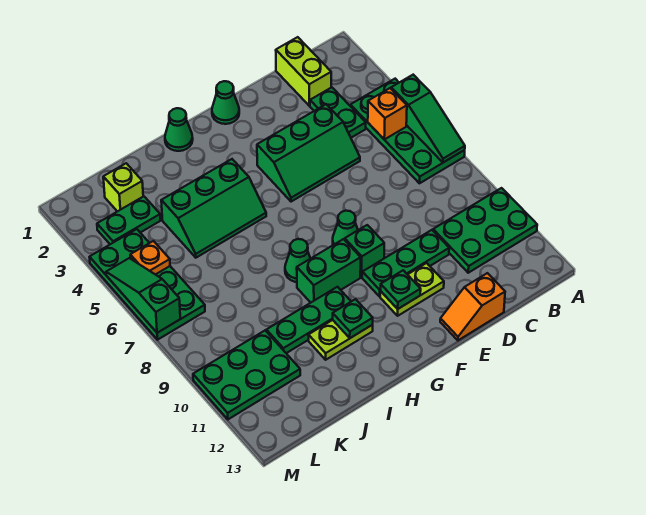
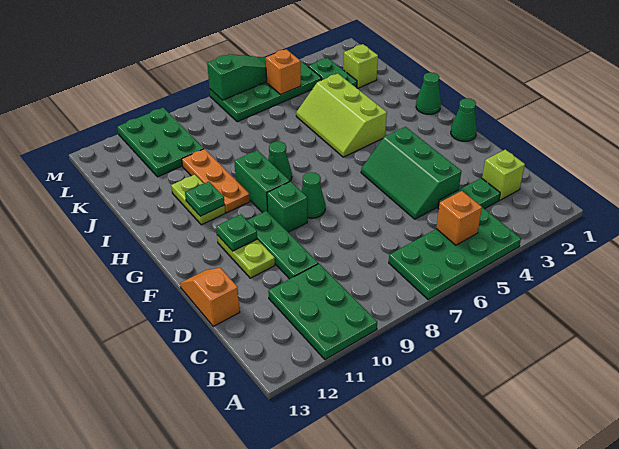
green slope A5:A7 level 2 top 5 -> none
lime brick C1:C2 level 1 -> lime brick C2 level 1
green slope H4:J5 level 1 top 4 -> lime slope H4:J5 level 1 top 4
green plate H10:J10 level 1 -> orange plate H10:J10 level 1
orange plate L5 level 2 -> orange brick L5 level 2

